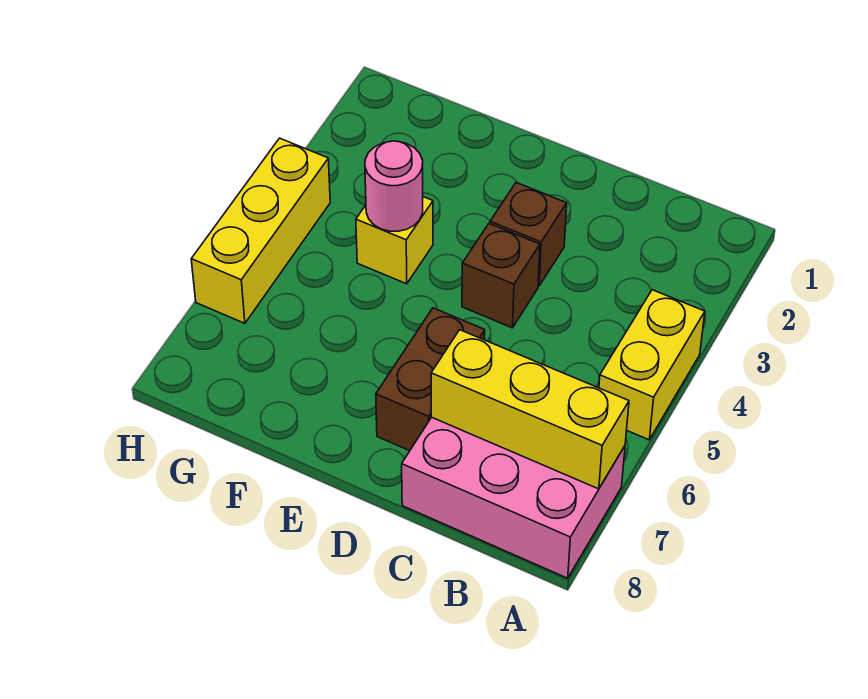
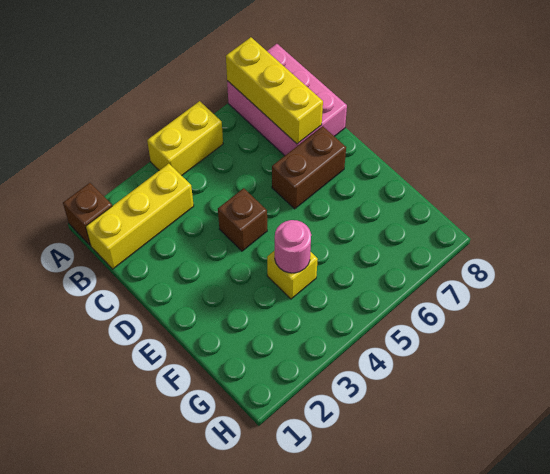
brown brick D3 level 1 -> brown brick A1 level 1
yellow brick H4:H6 level 1 -> yellow brick B1:B3 level 1

